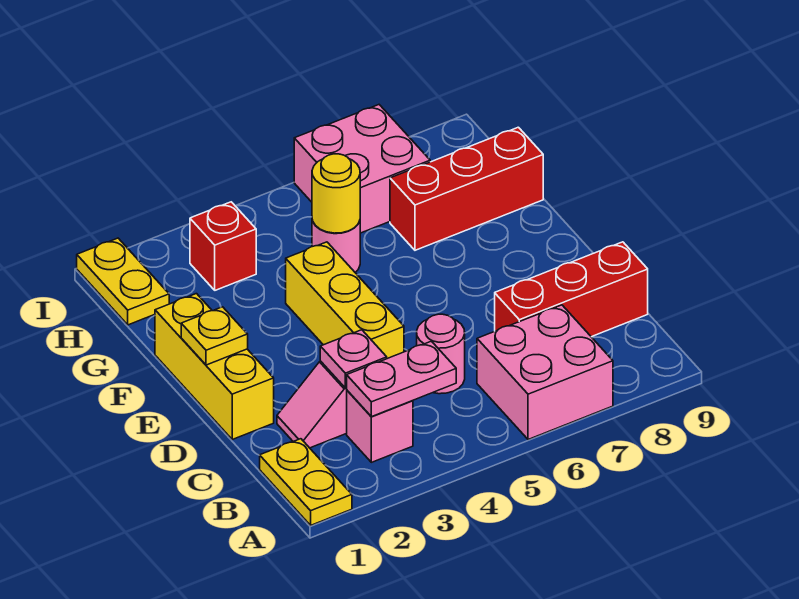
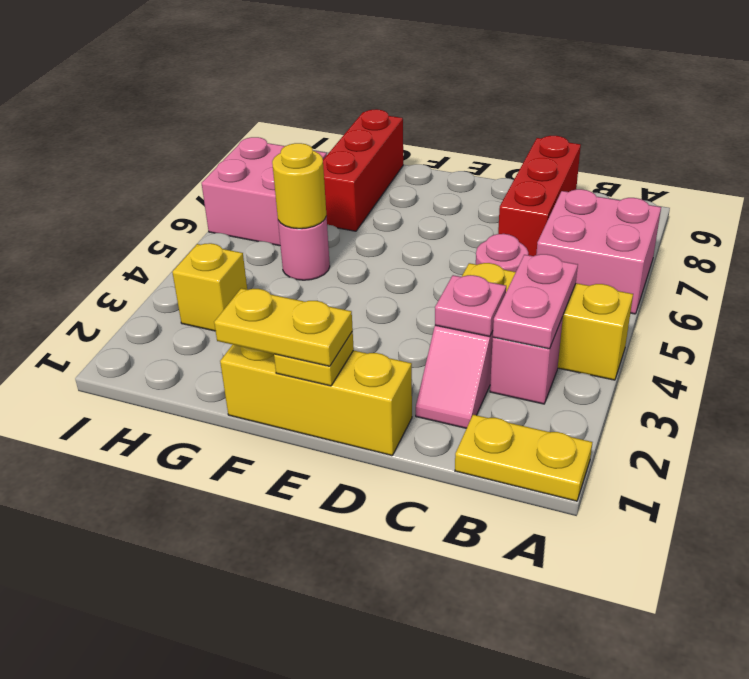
yellow brick D4:F4 level 1 -> yellow brick A4:C4 level 1
yellow plate H1:I1 level 1 -> yellow plate E1:F1 level 3
red brick H3 level 1 -> yellow brick H3 level 1

